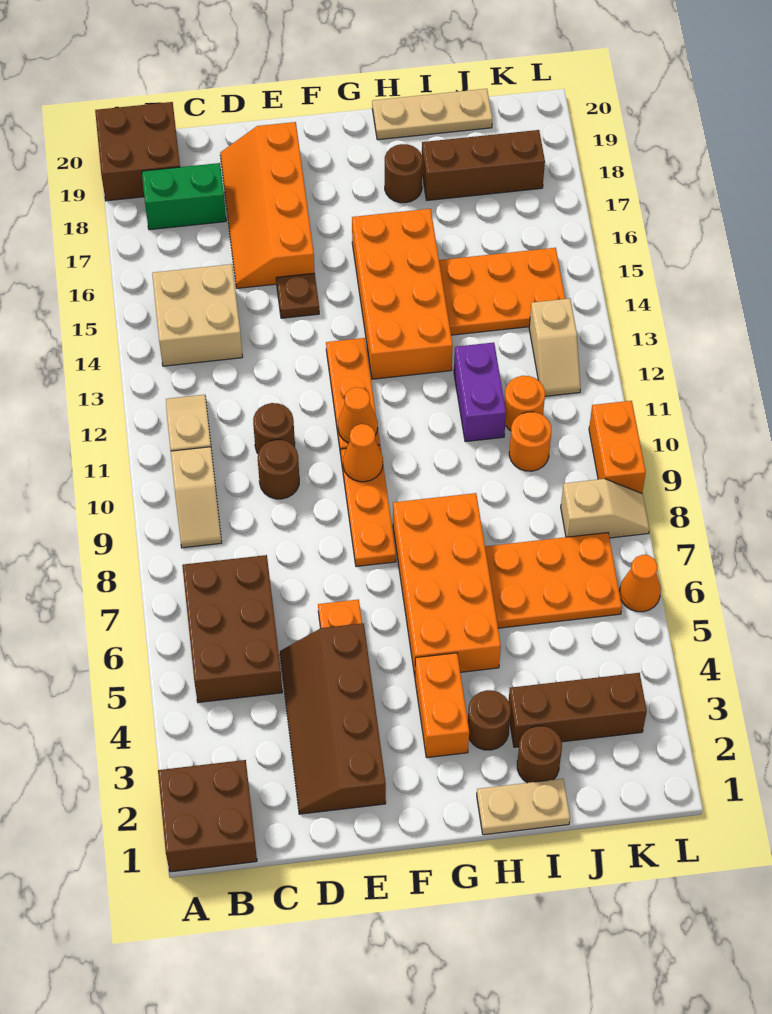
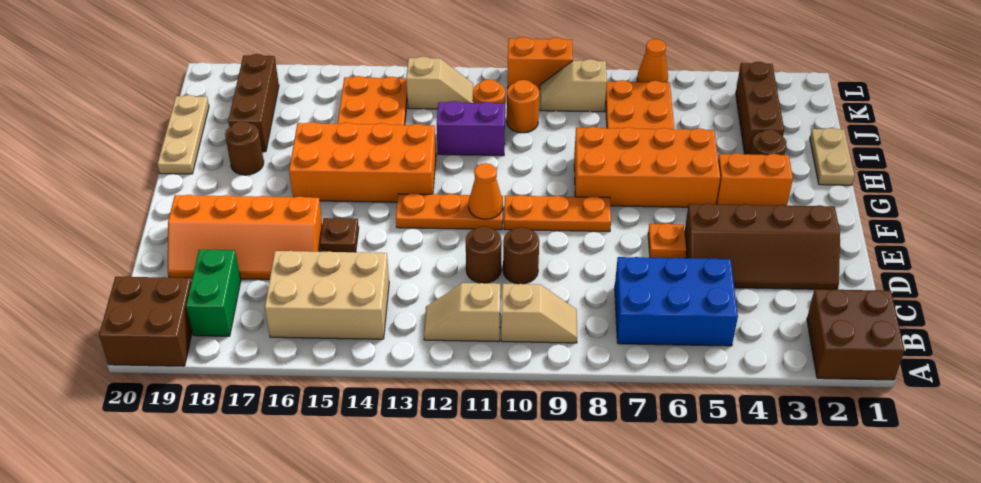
brown brick B5:C7 level 1 -> blue brick B5:C7 level 1
tan brick B14:C15 level 1 -> tan brick B14:C16 level 1
orange cone F10 level 2 -> none
brown round brick I2 level 1 -> none
tan slope K8:L8 level 1 top K -> tan slope K8:K9 level 1 top 8

